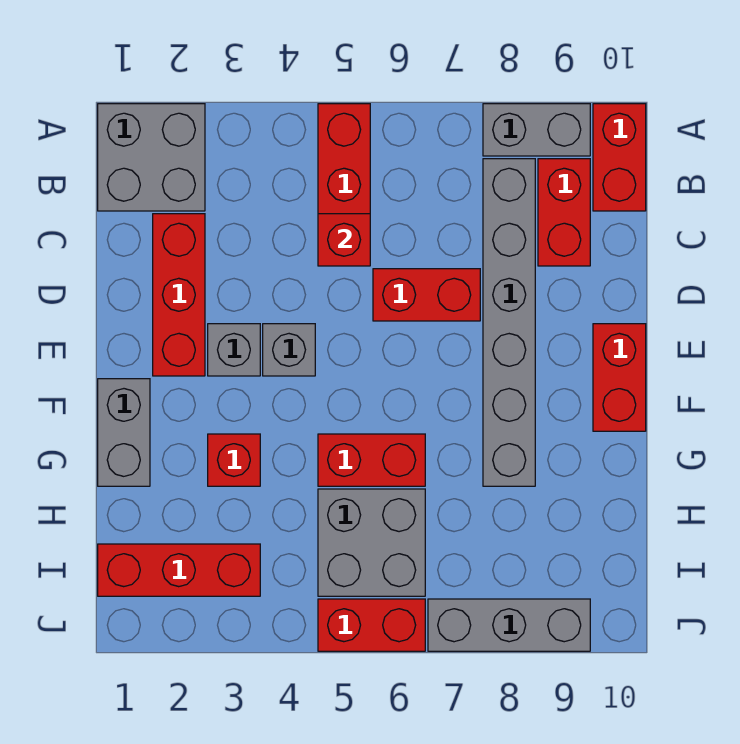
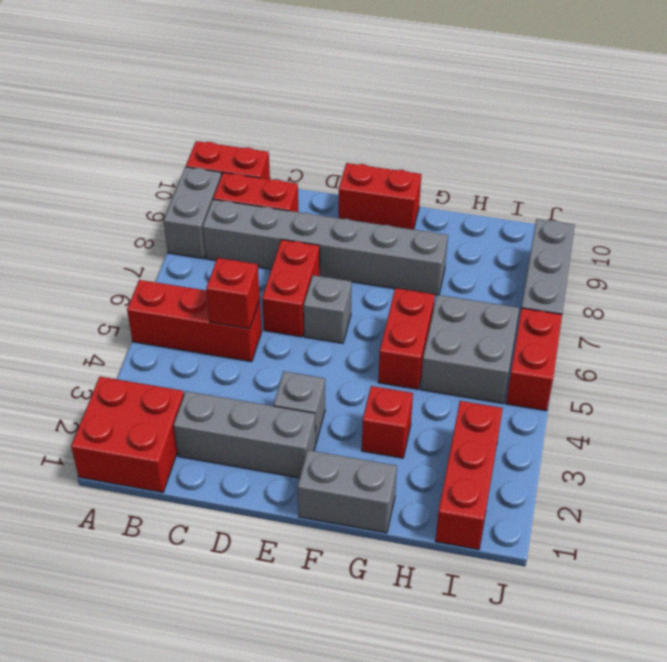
grey brick A1:B2 level 1 -> red brick A1:B2 level 1
red brick C2:E2 level 1 -> grey brick C2:E2 level 1
grey brick E4 level 1 -> grey brick E6 level 1

